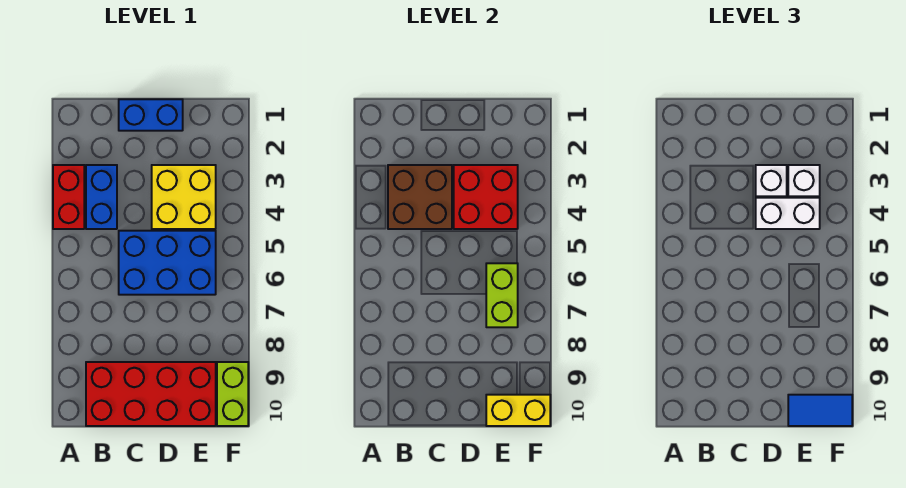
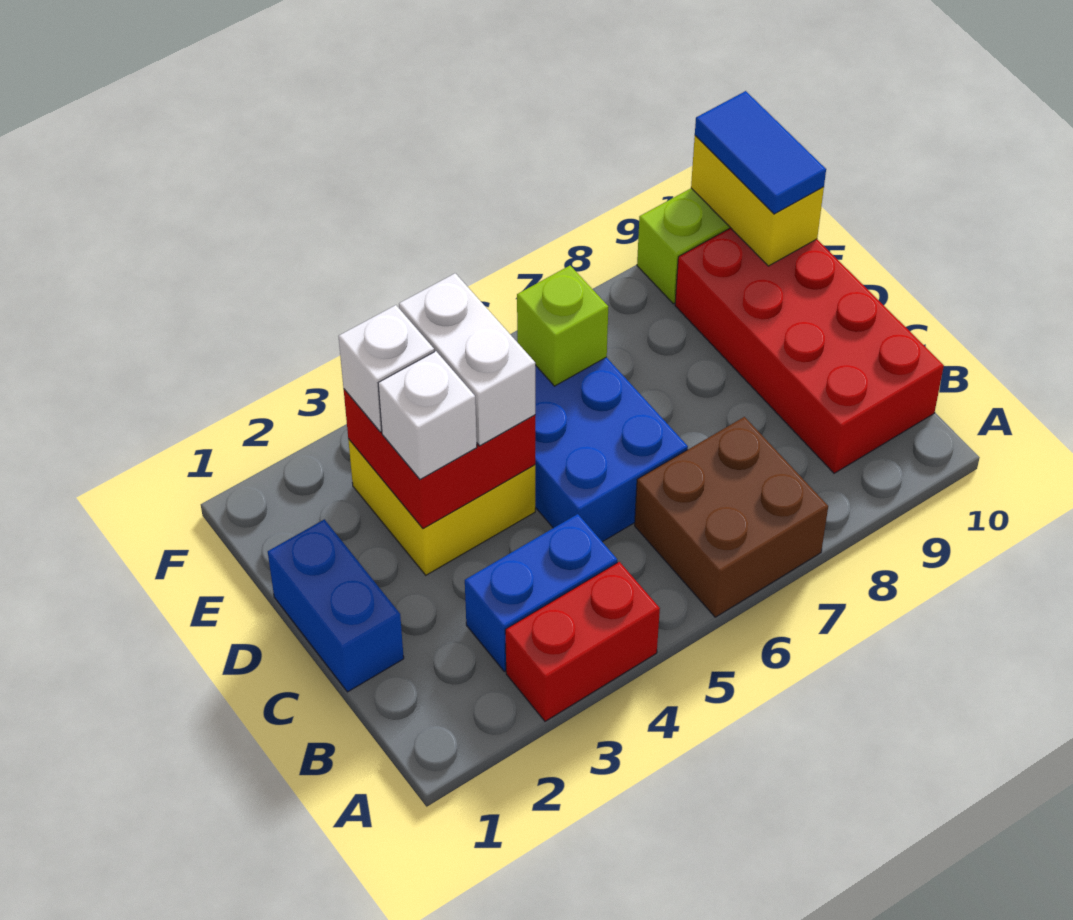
brown brick B3:C4 level 2 -> brown brick A6:B7 level 1
lime brick E6:E7 level 2 -> lime brick E6 level 2

